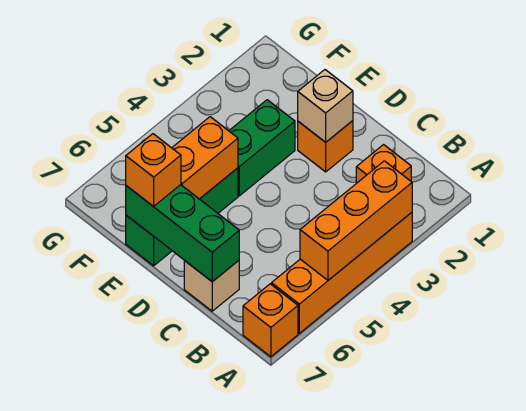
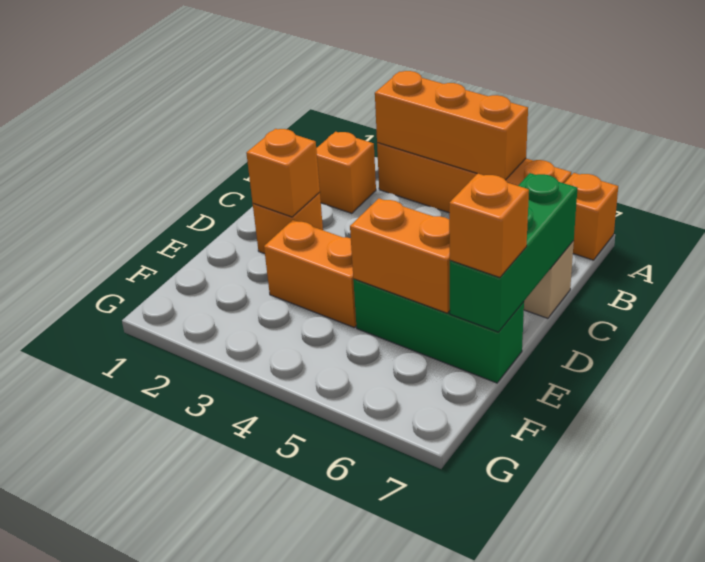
tan brick D2 level 2 -> orange brick D2 level 2
green brick E3:E4 level 1 -> orange brick E3:E4 level 1

